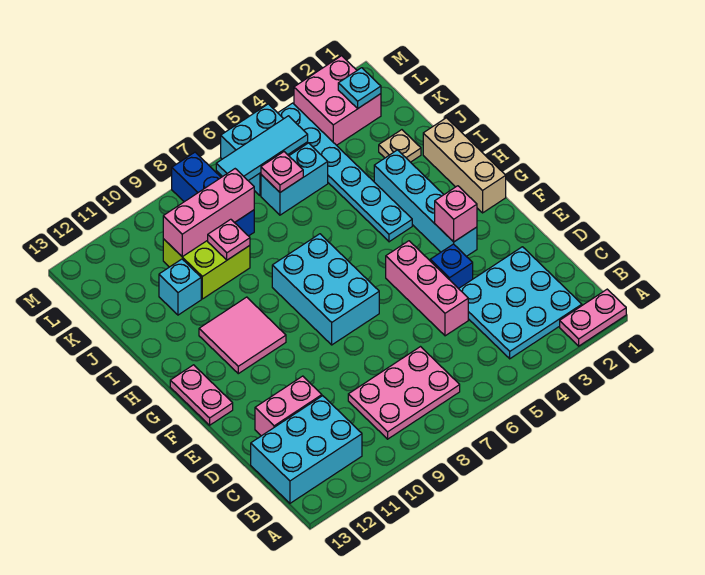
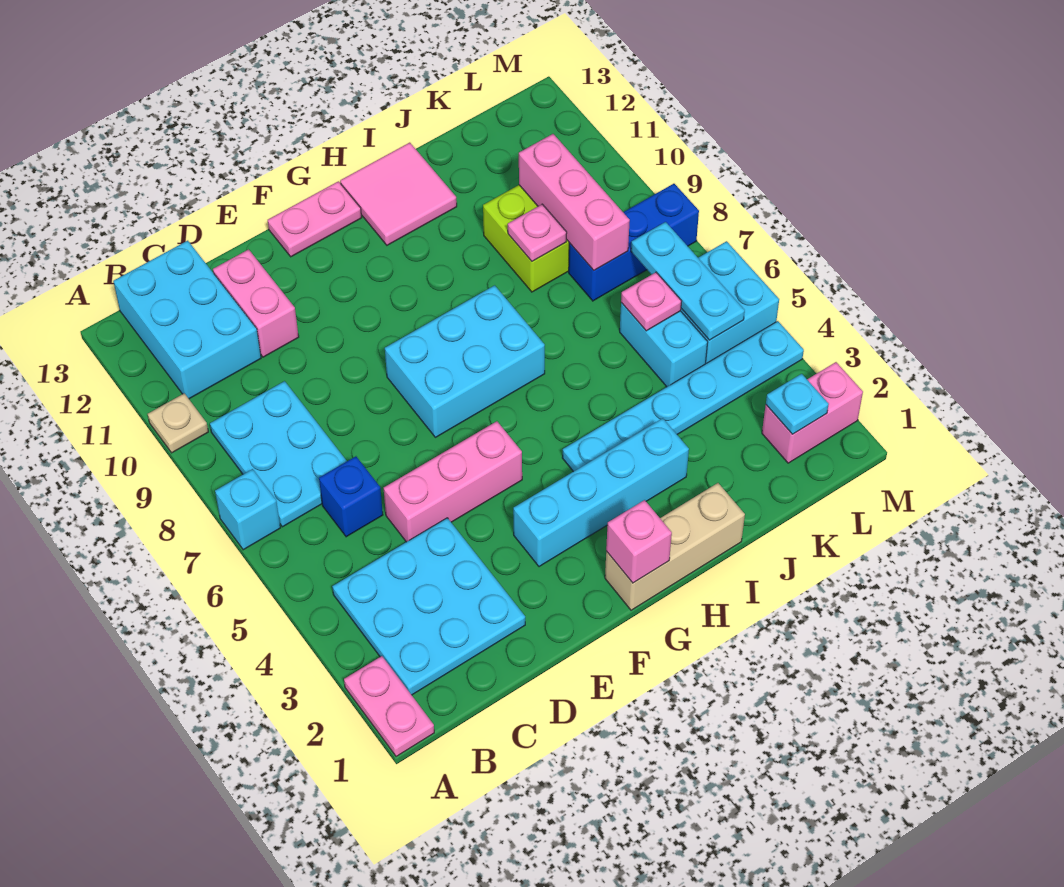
pink plate B7:C9 level 1 -> cyan plate B7:C9 level 1
blue brick E4 level 1 -> blue brick C6 level 1
pink brick F3 level 2 -> pink brick G1 level 2
pink tile G10:H11 level 1 -> pink tile H12:I13 level 1
tan plate J2 level 1 -> tan plate A10 level 1
cyan brick J11 level 1 -> cyan brick A7 level 1
pink brick L2:M3 level 1 -> pink brick L2:M2 level 1
cyan tile L5:L7 level 2 -> cyan plate L5:L7 level 2

